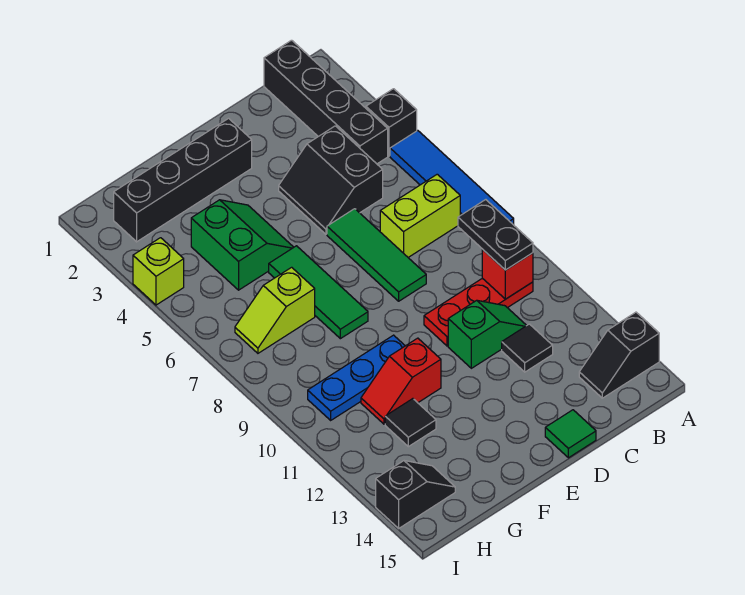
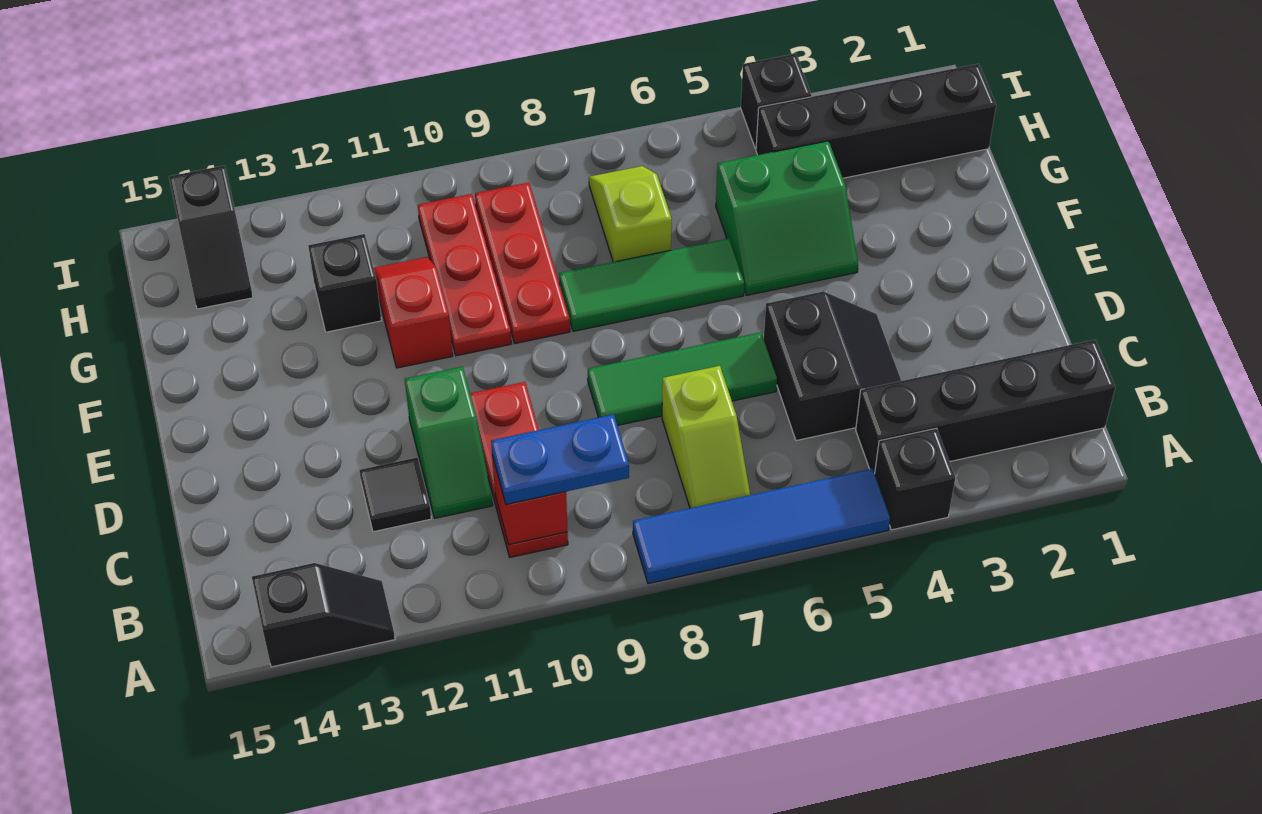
black slope A14:B14 level 1 top A -> black slope A13:A14 level 1 top 14
lime brick B7:C7 level 1 -> lime slope B7:C7 level 1 top C
black plate B9:B10 level 3 -> blue plate B9:B10 level 3
black slope C4:D5 level 1 top C -> black slope C4:D5 level 1 top 5
green tile D15 level 1 -> none
black brick E2:H2 level 1 -> black brick H1:H4 level 1
none -> red plate F9:H9 level 1
blue plate F10:H10 level 1 -> red plate F10:H10 level 1
black tile G12 level 1 -> black brick G12 level 1
lime brick I4 level 1 -> black brick I4 level 1

